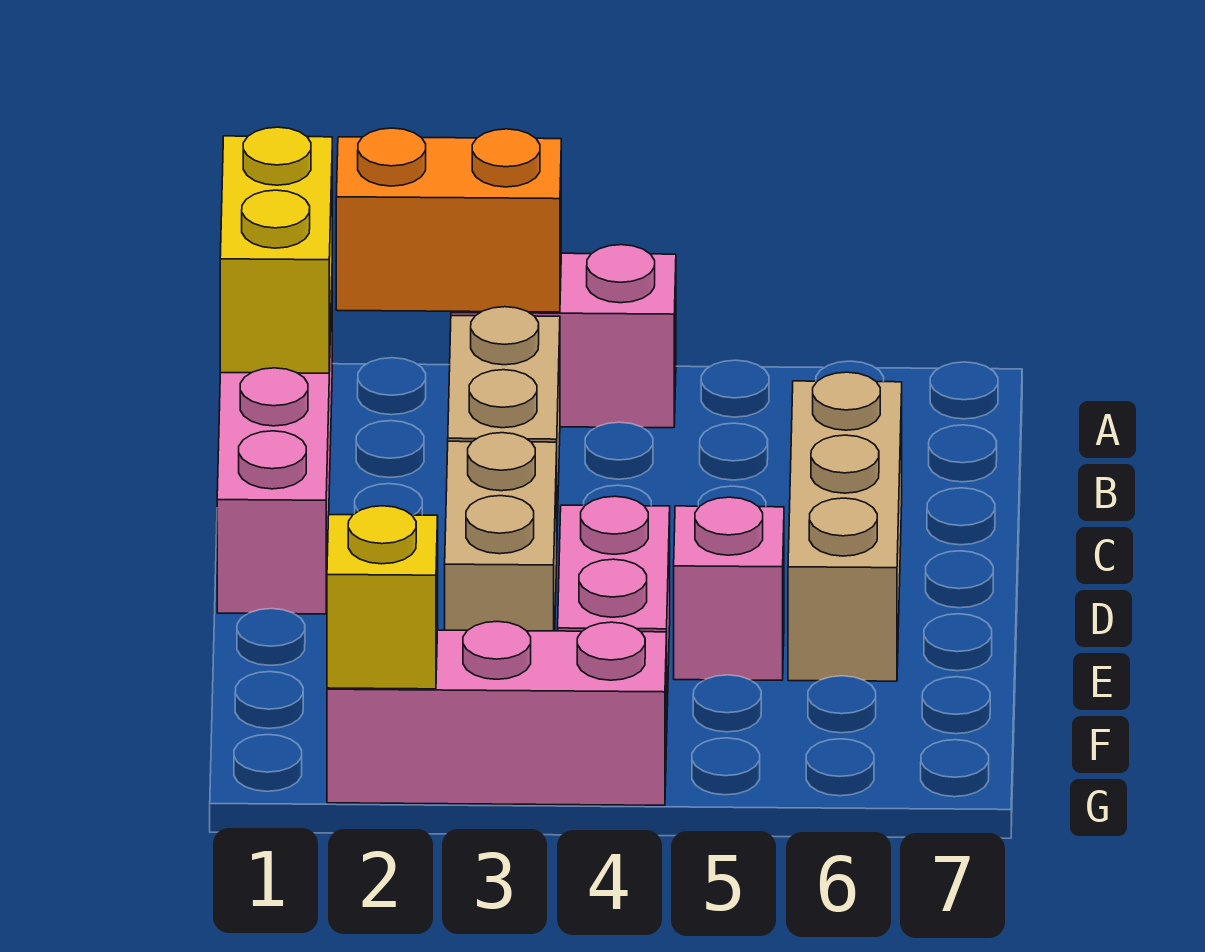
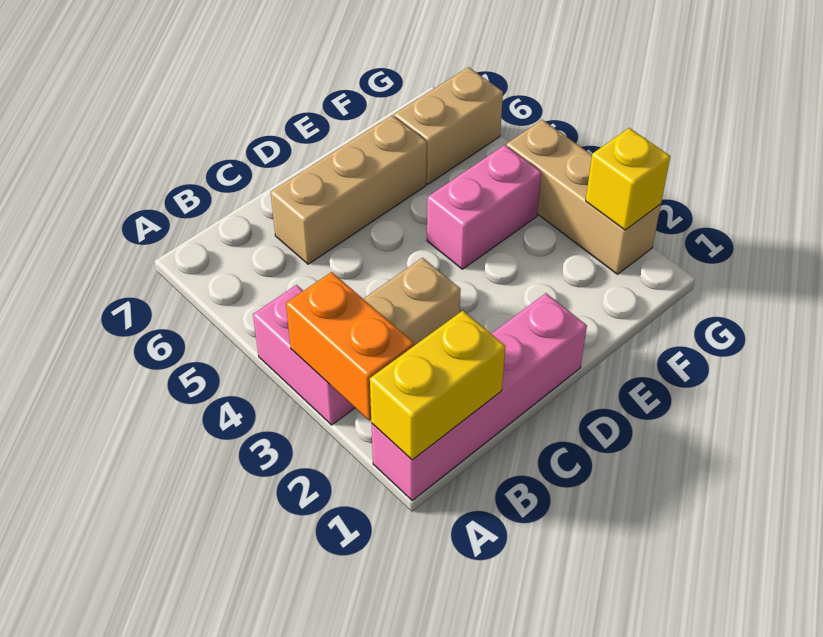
tan brick D3:E3 level 1 -> tan brick F6:G6 level 1
pink brick E5 level 1 -> none
pink brick G2:G4 level 1 -> tan brick G2:G4 level 1

